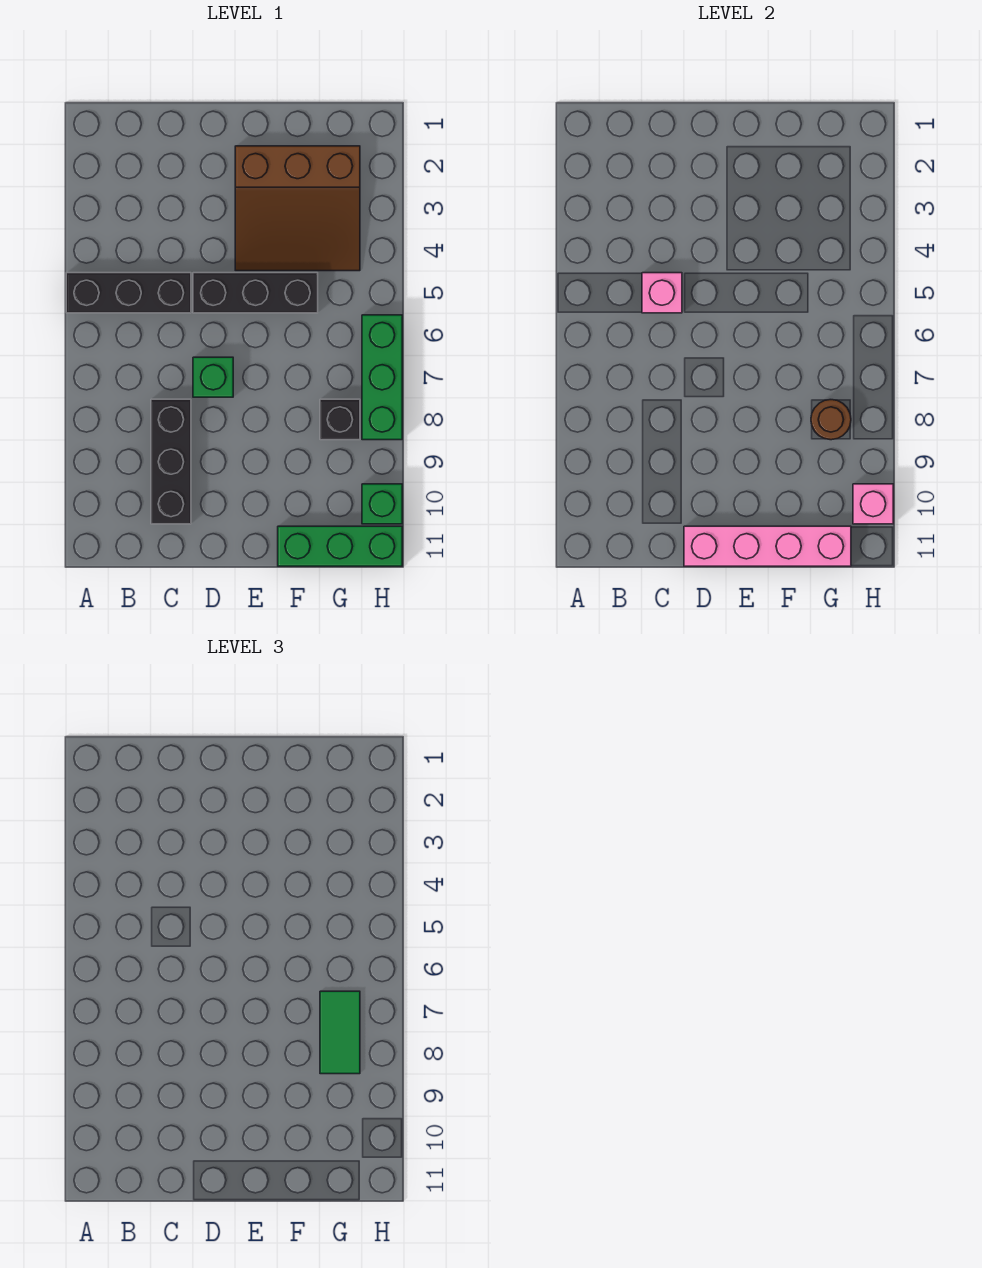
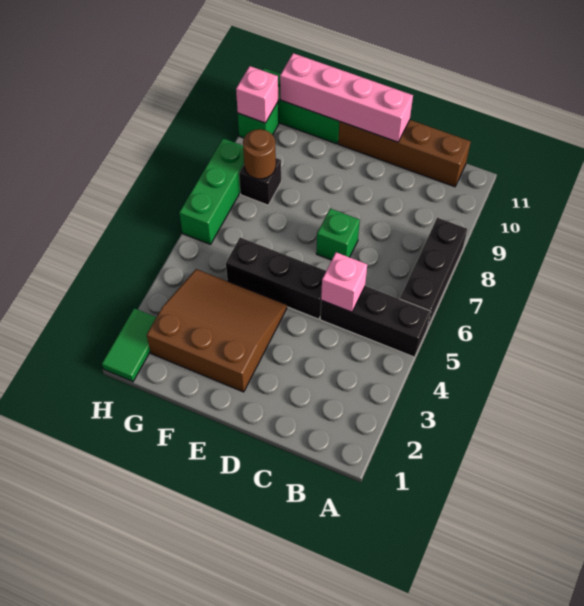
none -> brown brick B11:E11 level 1
black brick C8:C10 level 1 -> black brick A6:A8 level 1
green tile G7:G8 level 3 -> green tile H1:H2 level 1

